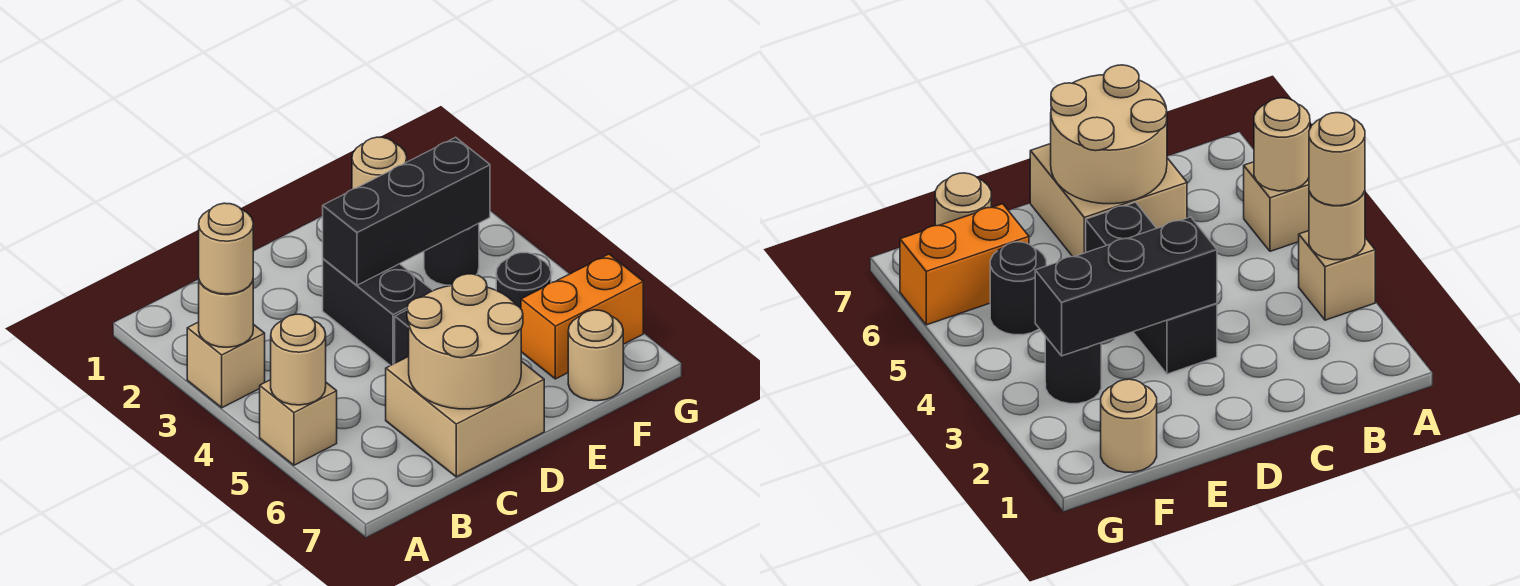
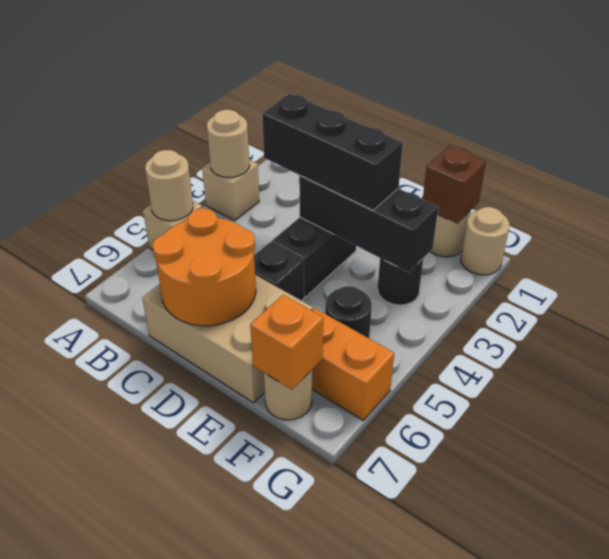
tan round brick A3 level 3 -> tan round brick G1 level 1
none -> black brick C3:E3 level 3
tan brick C6:D7 level 1 -> tan brick C6:E7 level 1
tan round brick C6:D7 level 2 -> orange round brick C6:D7 level 2
none -> brown brick F1 level 2
none -> orange brick F7 level 2

